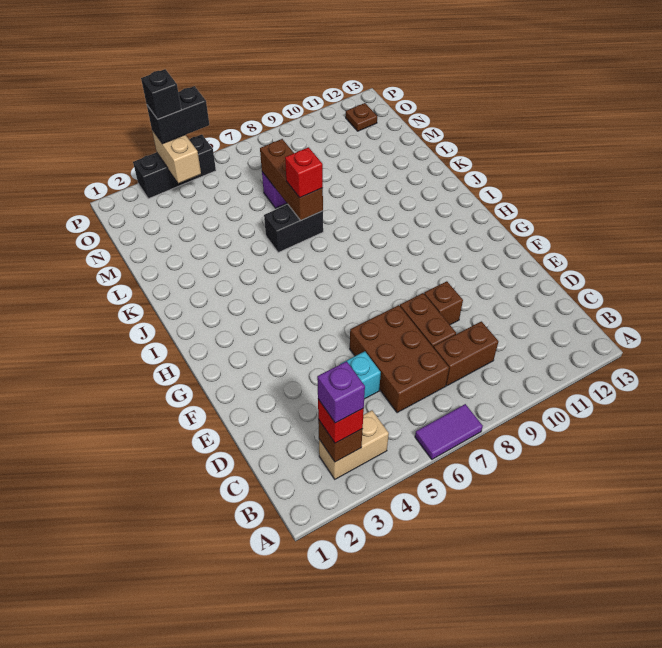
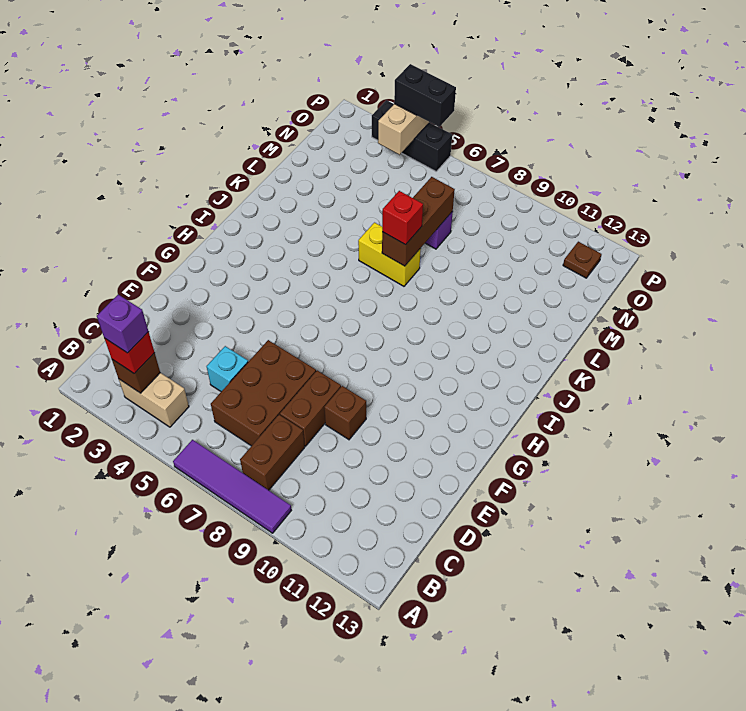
purple tile A6:A7 level 1 -> purple tile A6:A9 level 1
brown brick C8:C9 level 1 -> brown brick B8:C8 level 1
black brick K6:K7 level 1 -> yellow brick K6:K7 level 1
black brick P4 level 4 -> none

